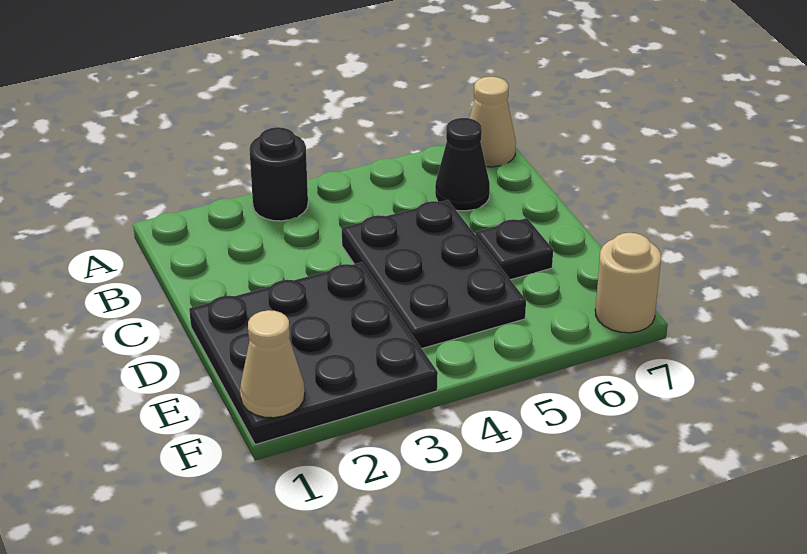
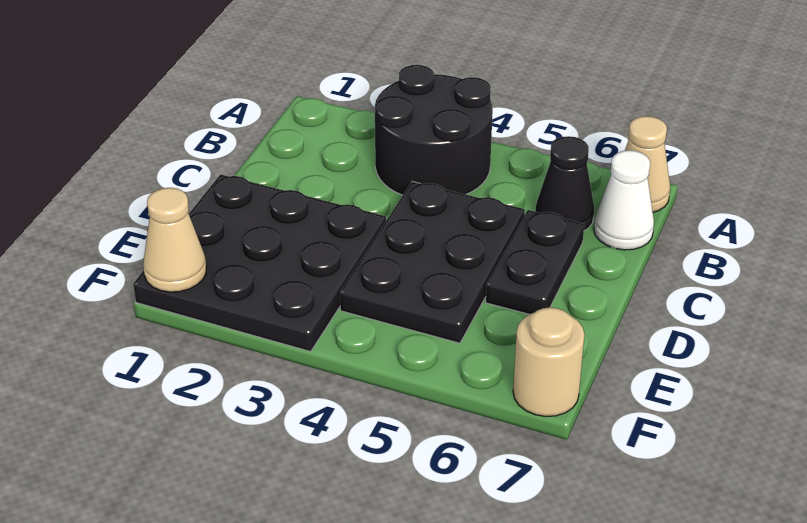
black round brick A3 level 1 -> black round brick A3:B4 level 1
none -> white cone B7 level 1
black plate D6 level 1 -> black plate C6:D6 level 1

